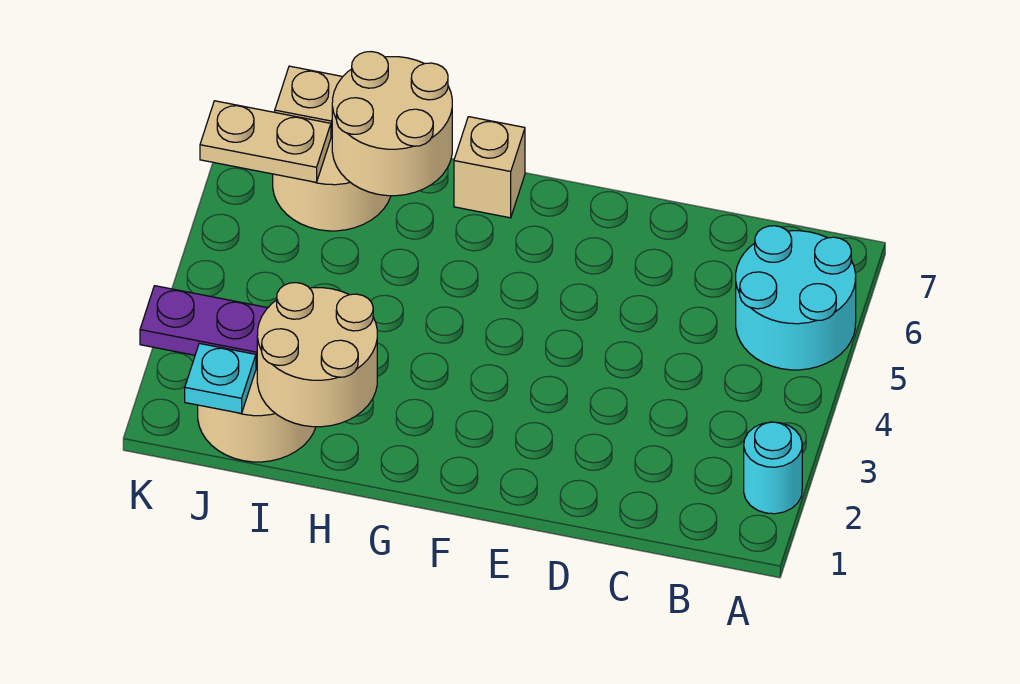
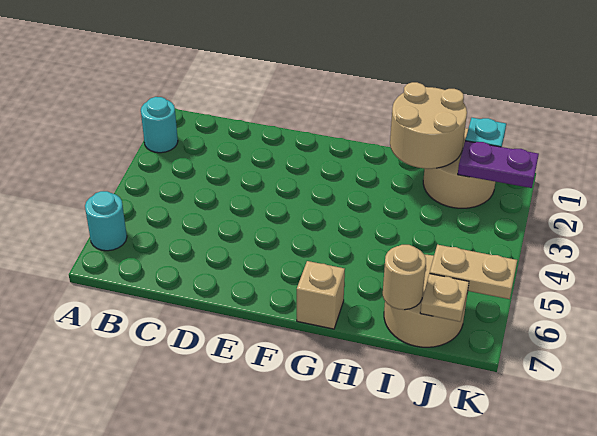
cyan round brick A5:B6 level 1 -> cyan round brick A6 level 1
tan round brick H6:I7 level 2 -> tan round brick I7 level 2

